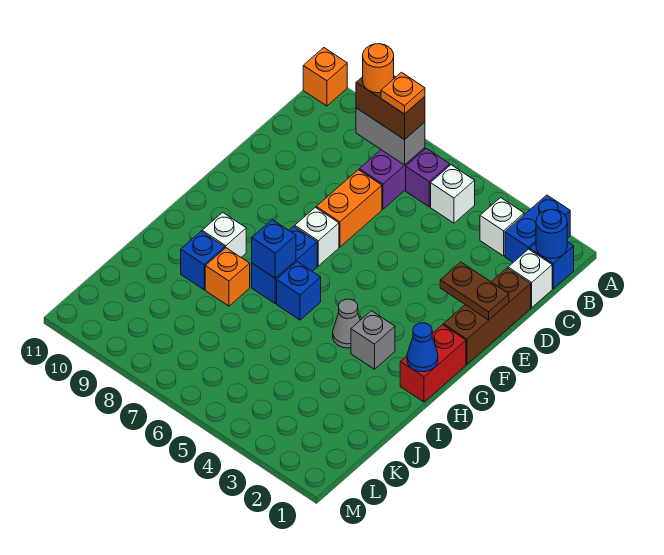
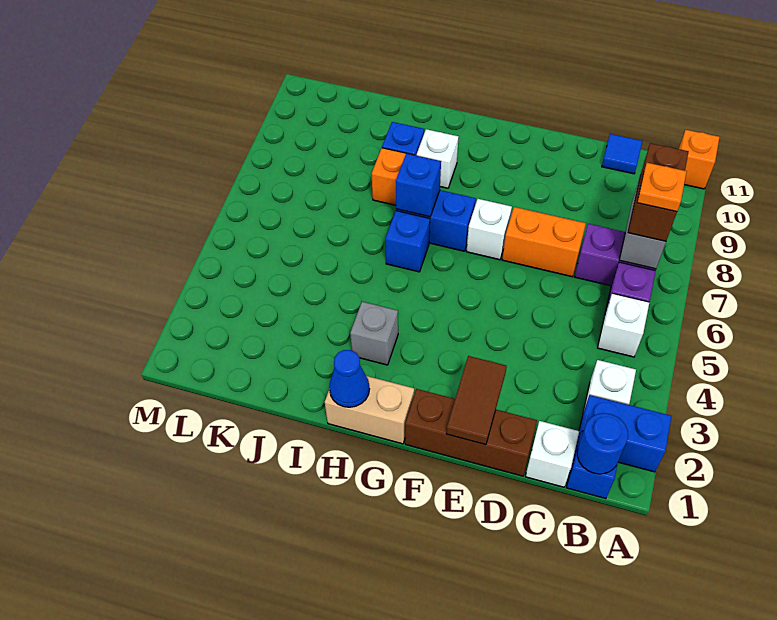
orange round brick B8 level 4 -> none
none -> blue tile C11 level 1
brown plate E1:E2 level 2 -> brown tile E1:E2 level 2
red brick G1:H1 level 1 -> tan brick G1:H1 level 1
grey cone H4 level 1 -> none

